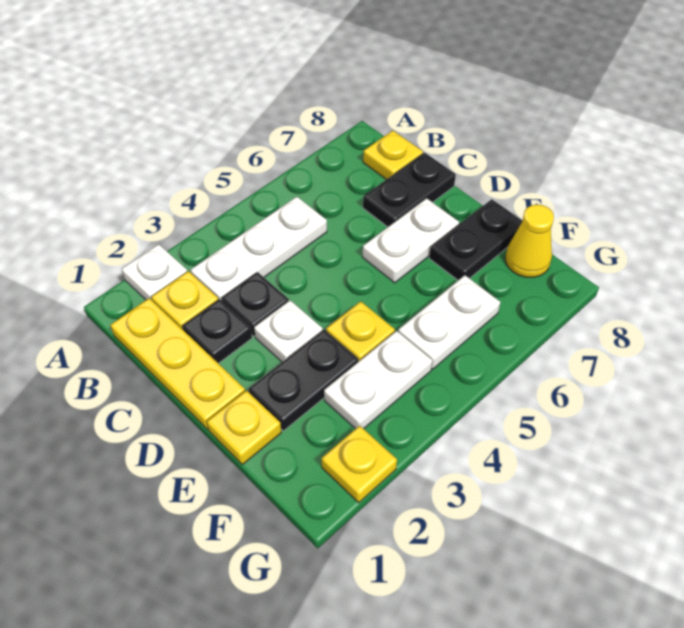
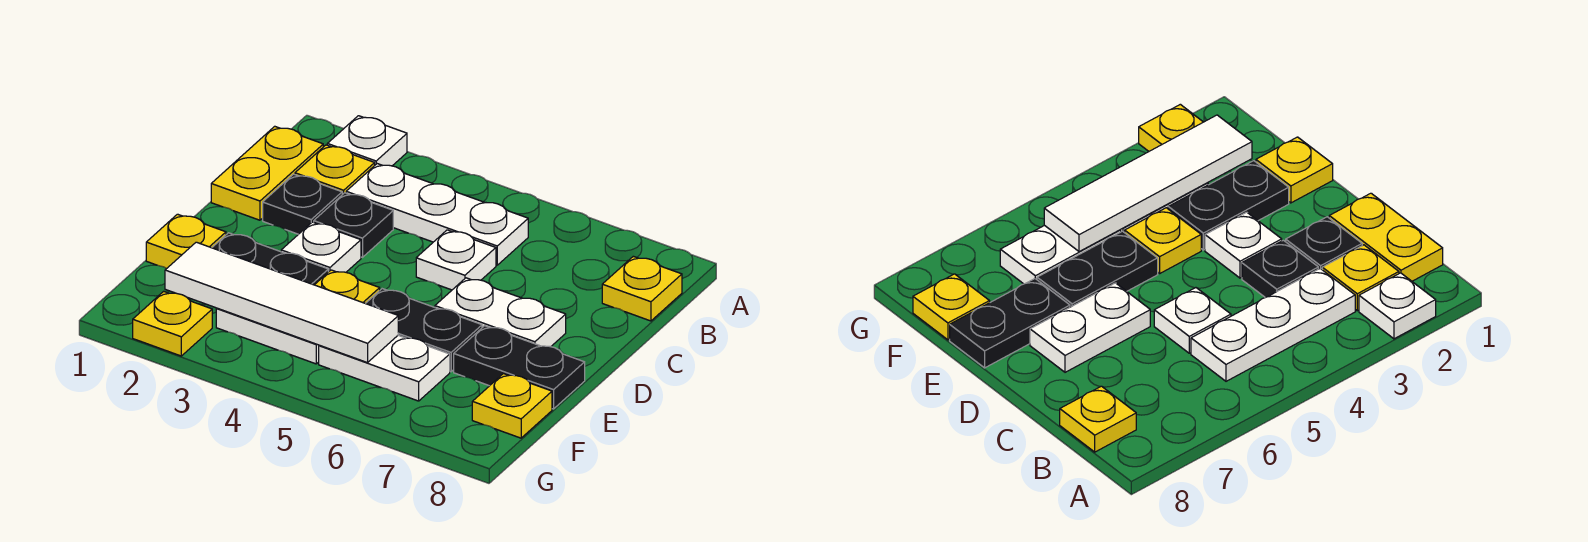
yellow plate B1:D1 level 1 -> yellow plate B1:C1 level 1
none -> white plate C5 level 1
black plate C7:C8 level 1 -> black plate E5:E6 level 1
none -> white tile F2:F5 level 2
yellow cone F8 level 1 -> yellow plate F8 level 1

